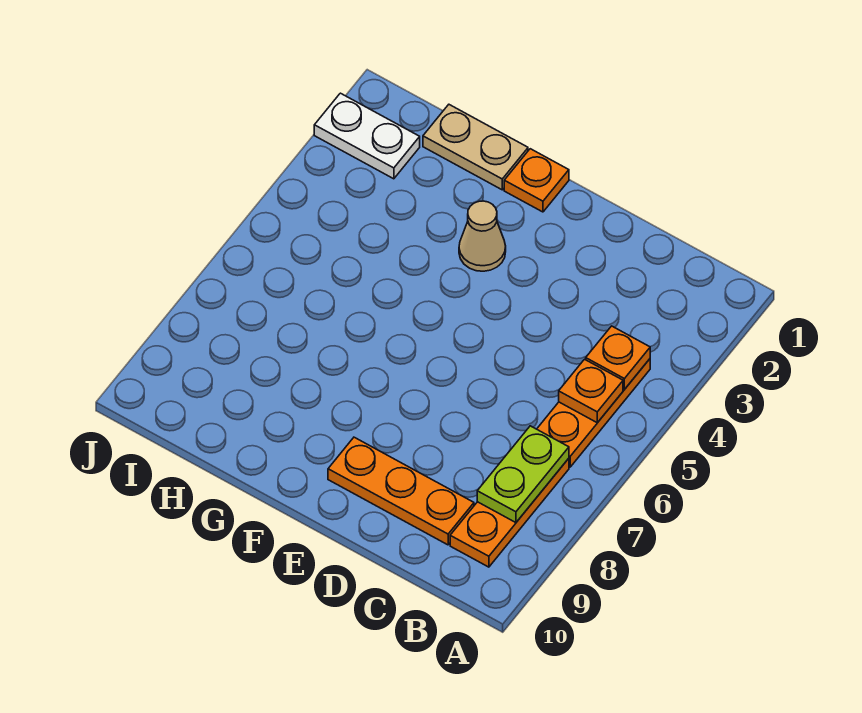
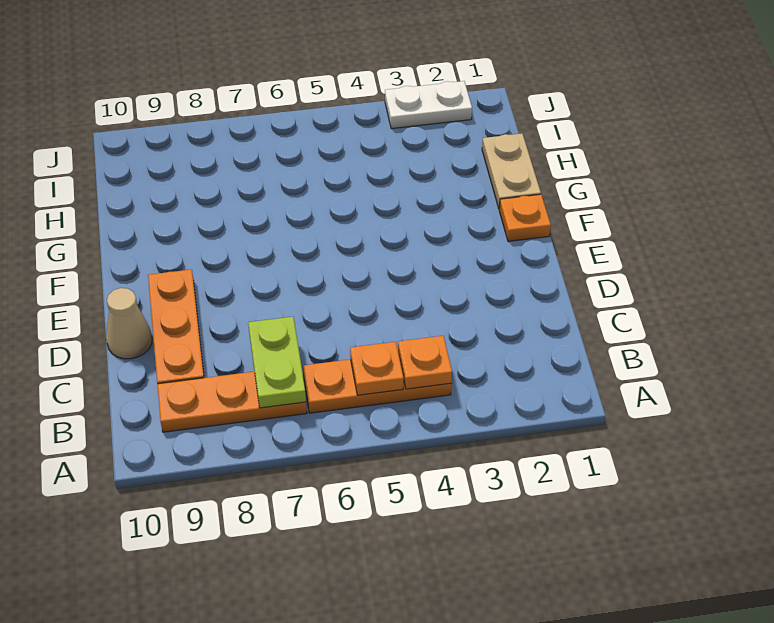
lime plate B7:B8 level 2 -> lime plate B7:C7 level 2
tan cone F3 level 1 -> tan cone D10 level 1
white plate I2:J2 level 1 -> white plate J2:J3 level 1

